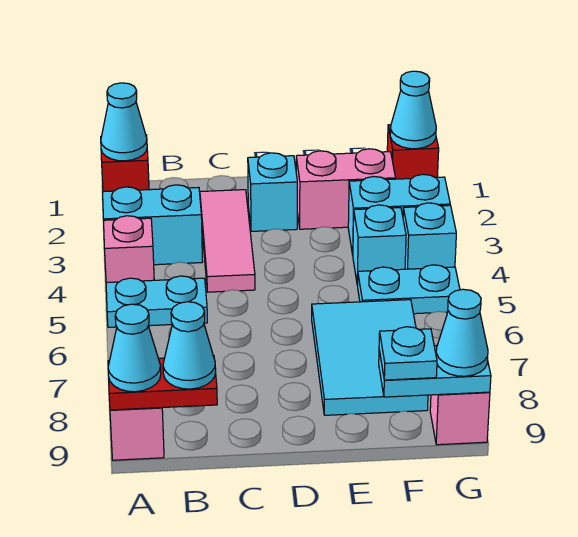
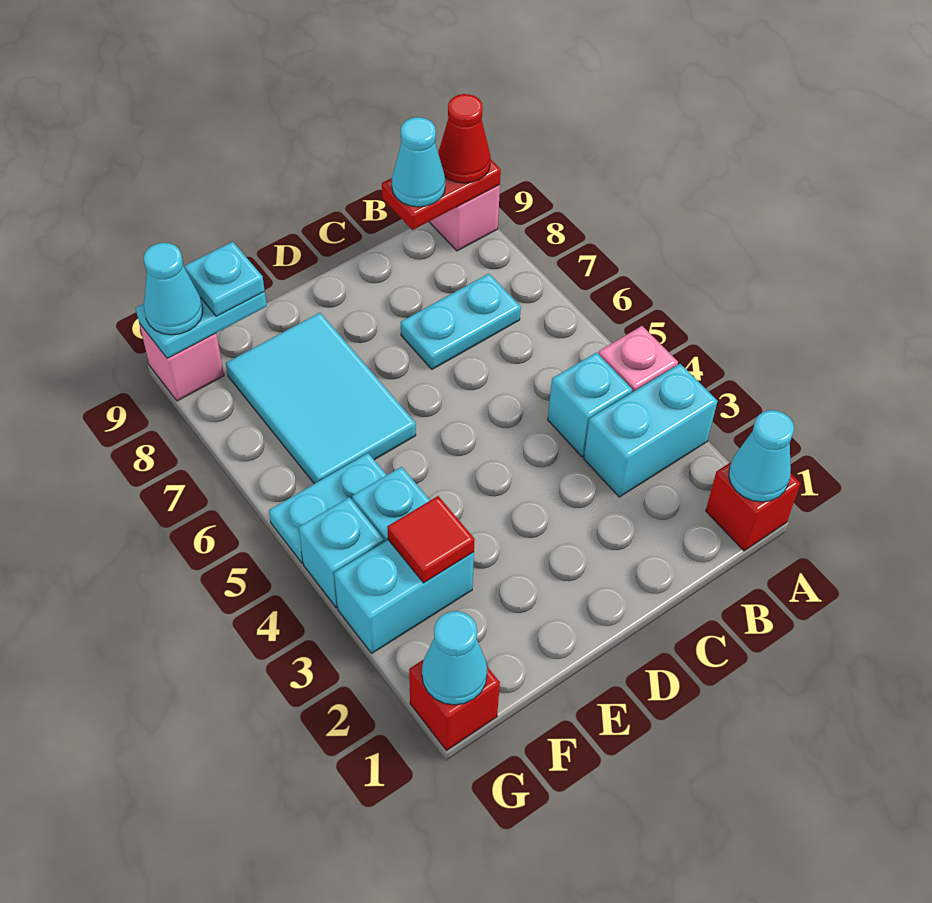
cyan plate A5:B5 level 1 -> cyan plate B7:C7 level 1
cyan cone A9 level 3 -> red cone A9 level 3
pink tile C2:C4 level 1 -> none
cyan brick D2 level 1 -> cyan brick B4 level 1
pink brick E2:F2 level 1 -> none
none -> red tile F3 level 2

